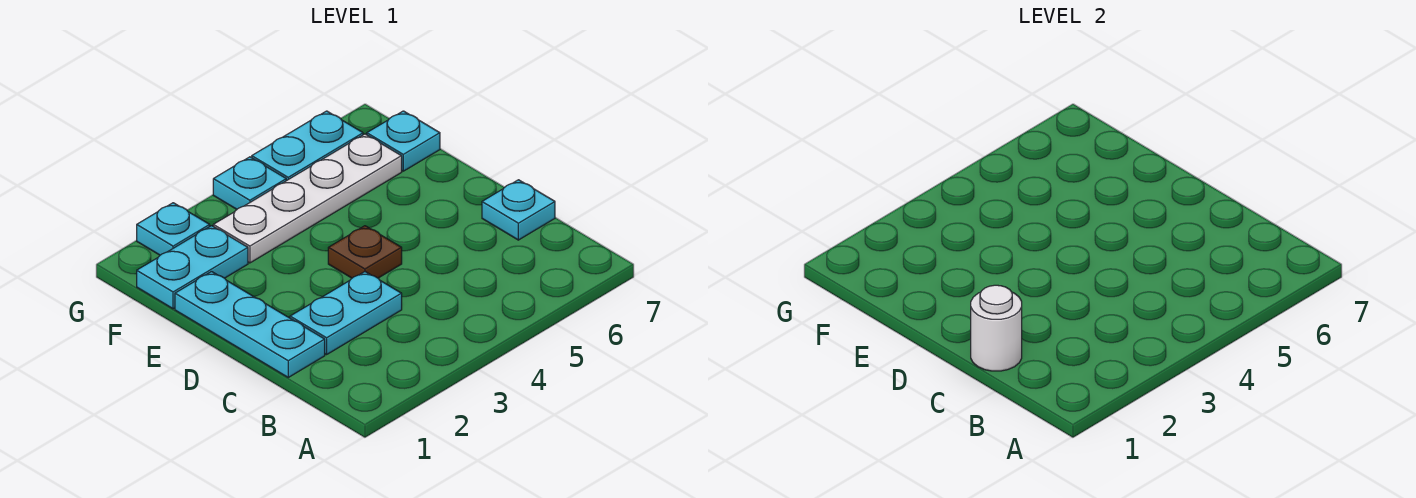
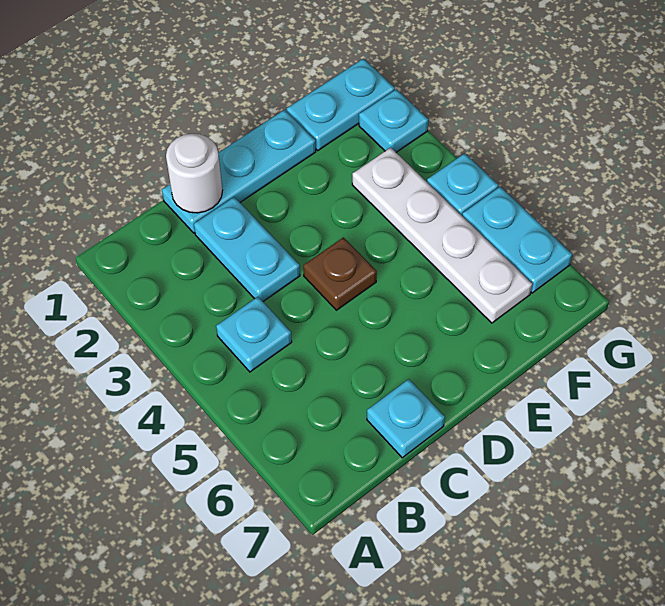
cyan plate F1:F2 level 1 -> cyan plate F1:G1 level 1
cyan plate F7 level 1 -> cyan plate B4 level 1

